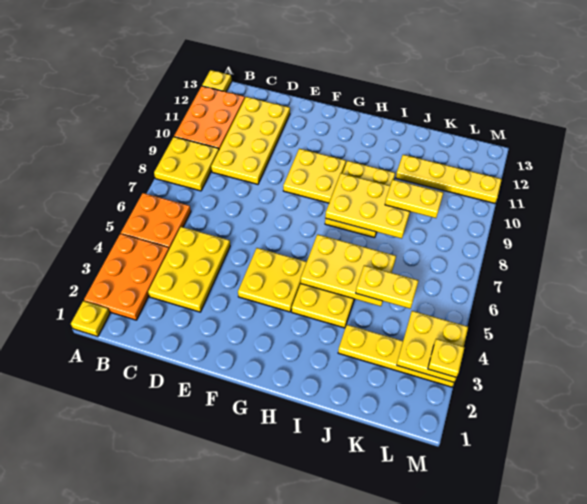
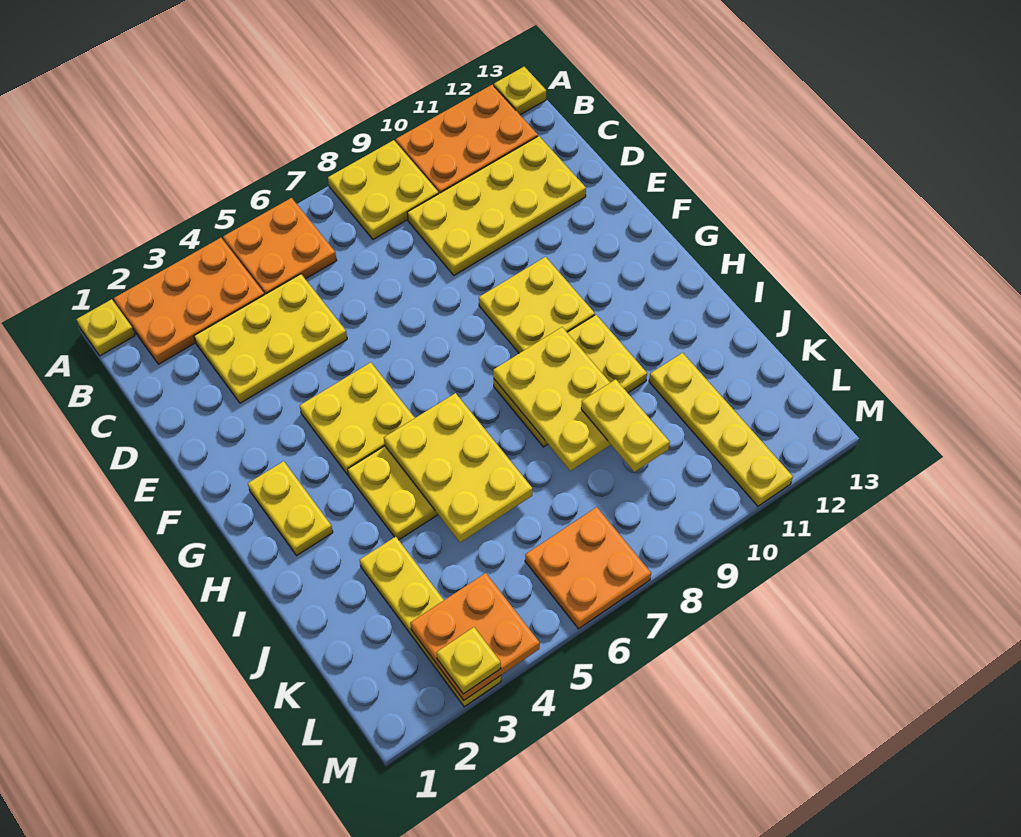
yellow plate J5:K5 level 3 -> yellow plate G2:H2 level 1
yellow plate L3:M4 level 2 -> orange plate L3:M4 level 2
none -> orange plate L6:M7 level 1

